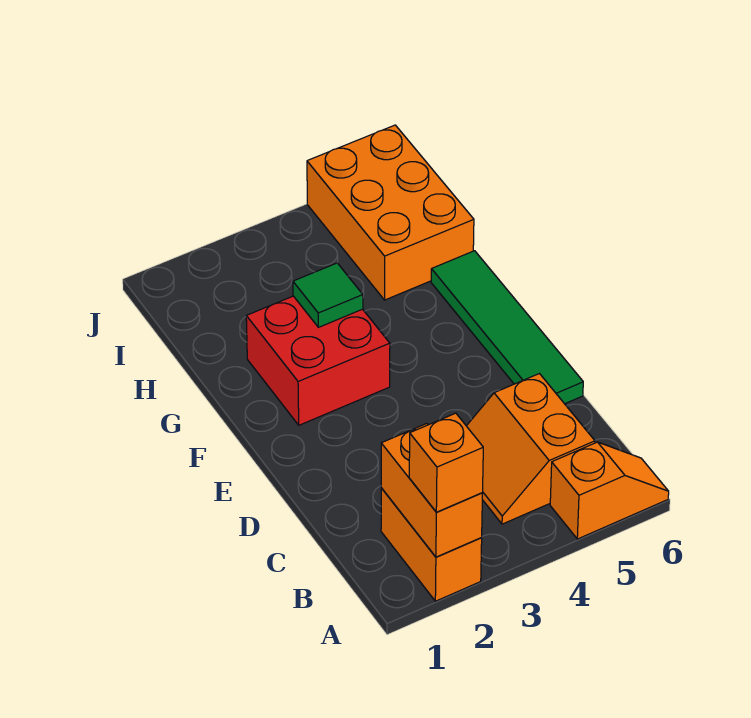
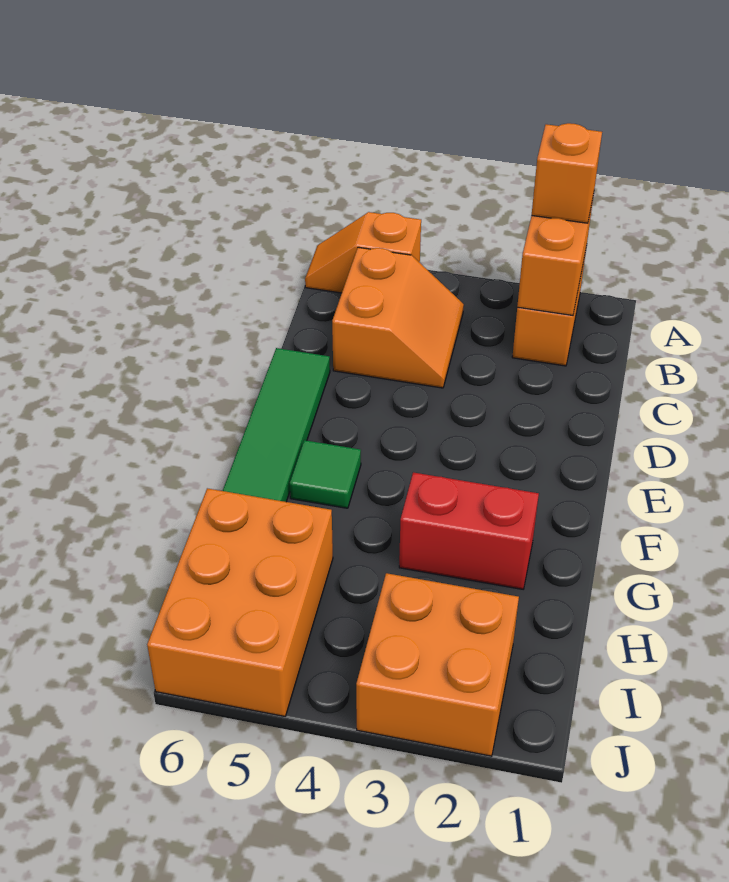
red brick F2:G3 level 1 -> red brick G2:G3 level 1
green tile G3 level 2 -> green tile F5 level 1
none -> orange brick I2:J3 level 1

